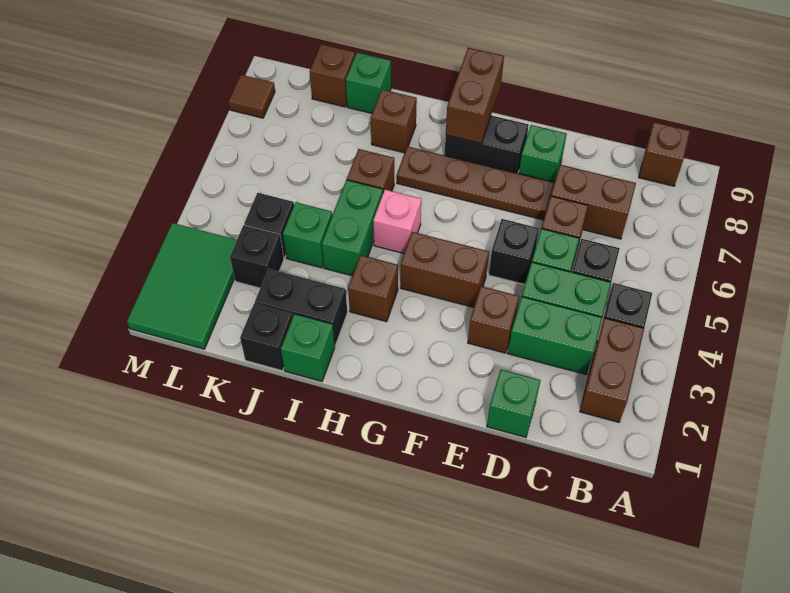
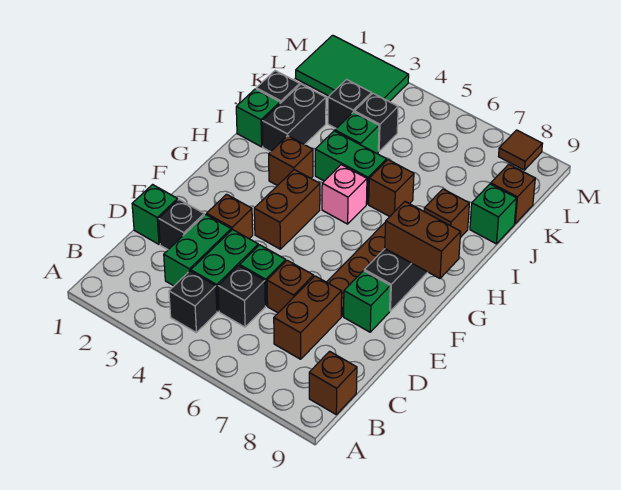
brown brick B2:B3 level 1 -> none
black brick E5 level 1 -> black brick D2 level 1

